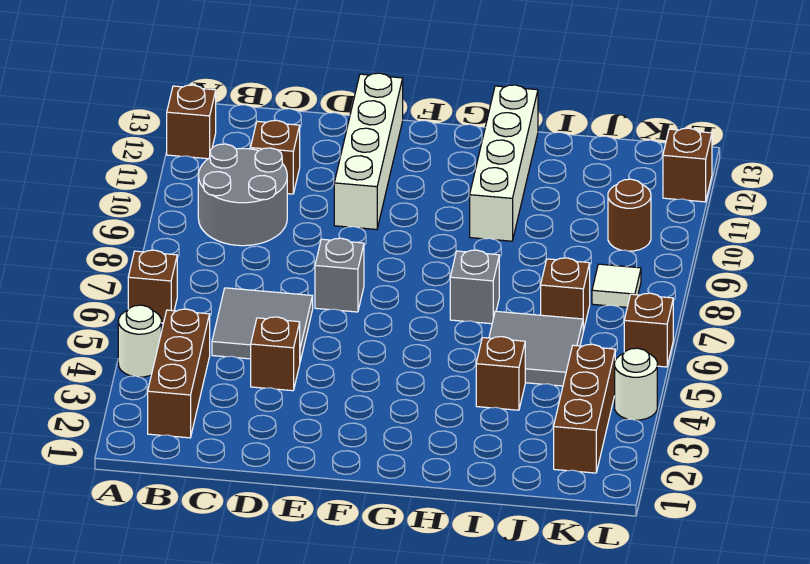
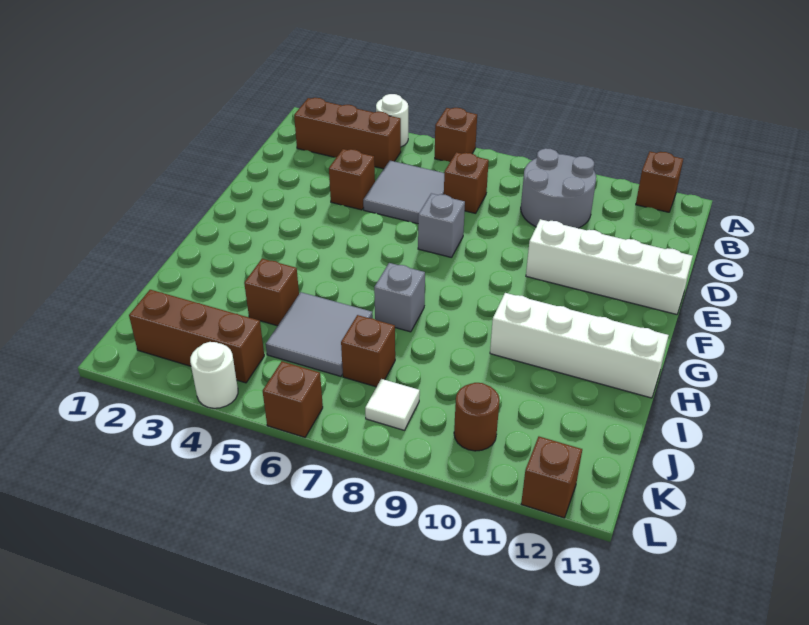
brown brick C11 level 1 -> brown brick C7 level 1

